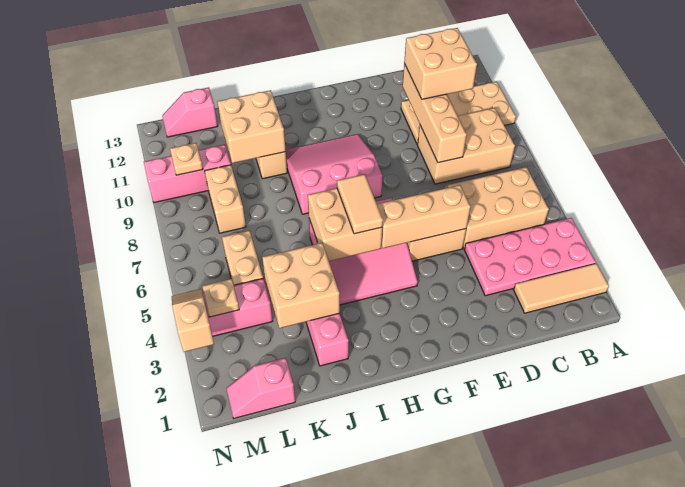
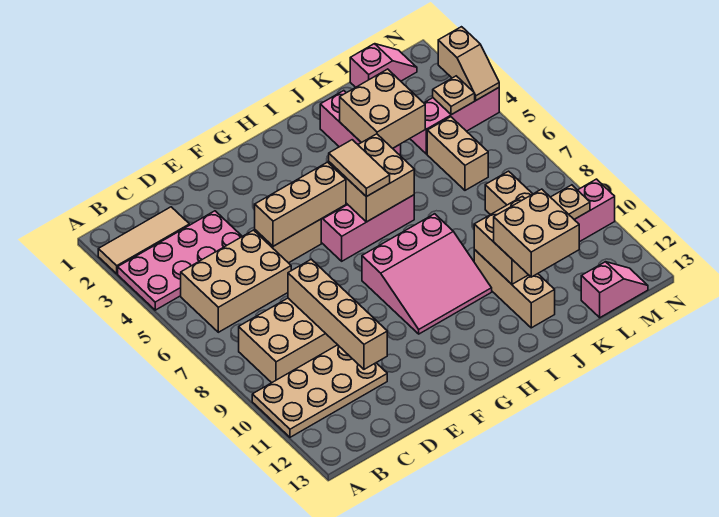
tan brick C10:D11 level 3 -> tan brick J11:K12 level 3

